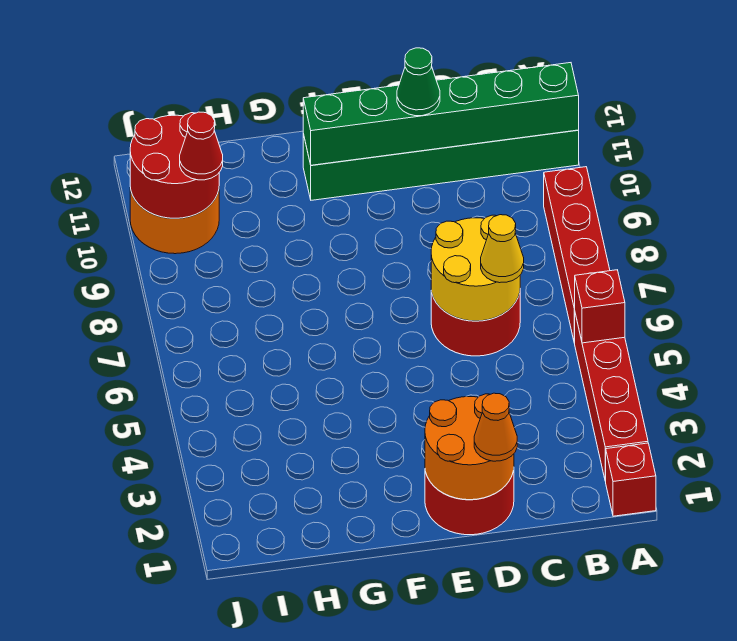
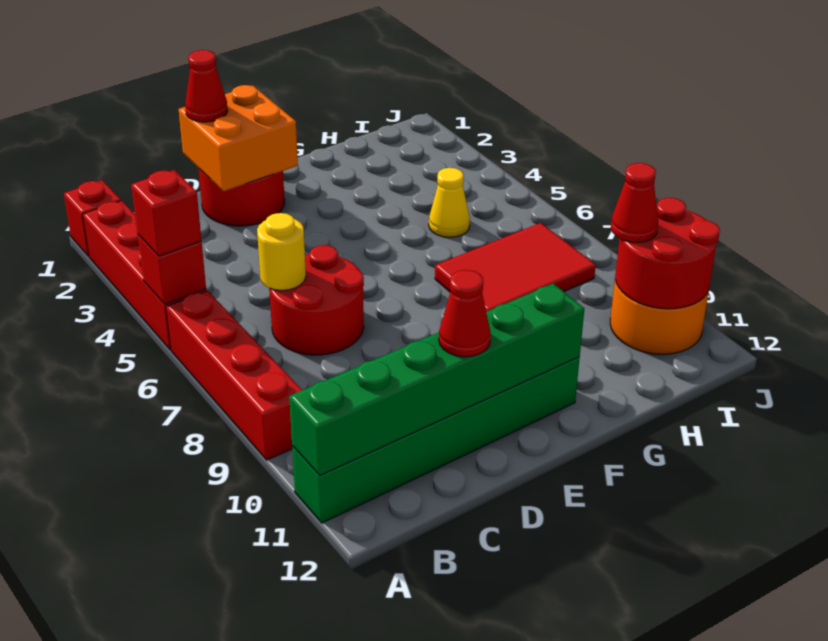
none -> red brick A5 level 3
yellow round brick C6:D7 level 2 -> yellow round brick C6 level 2
yellow cone C6 level 3 -> yellow cone H5 level 1
orange round brick D1:E2 level 2 -> orange brick D1:E2 level 2
orange cone D1 level 3 -> red cone D1 level 3
green cone D11 level 3 -> red cone D11 level 3
none -> red tile G7:I8 level 1

